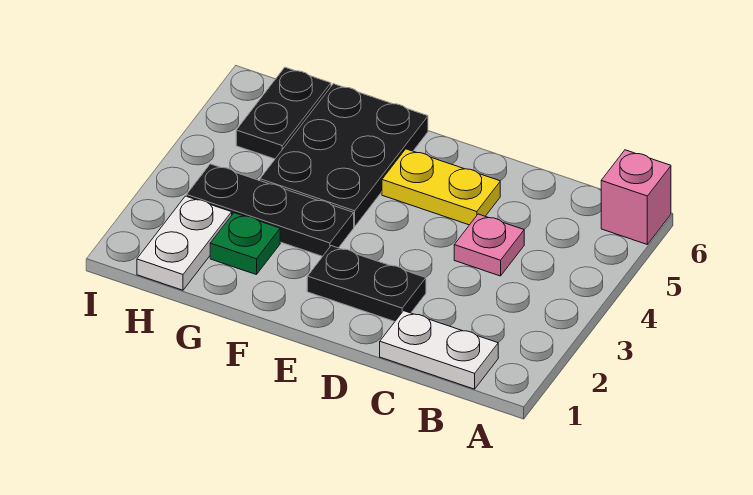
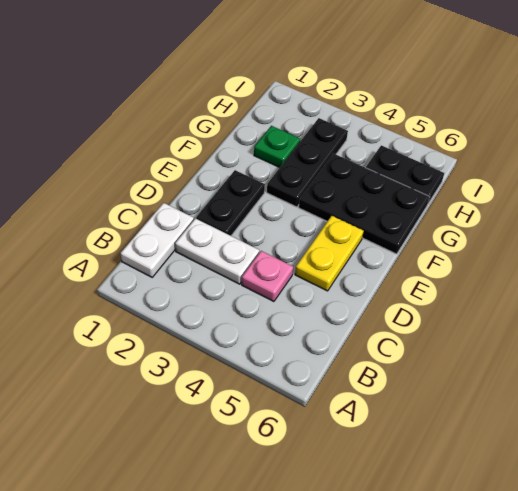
pink brick A6 level 1 -> none
white plate H1:H2 level 1 -> white plate C2:C3 level 1

